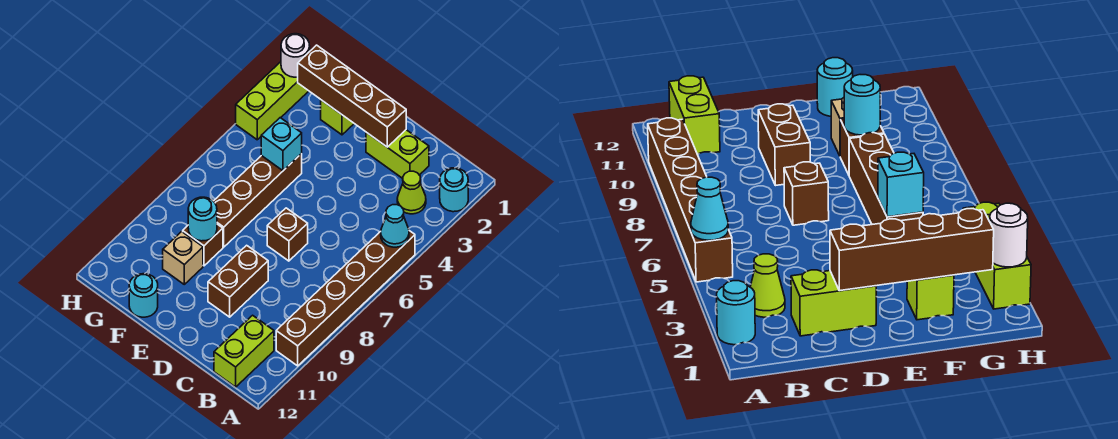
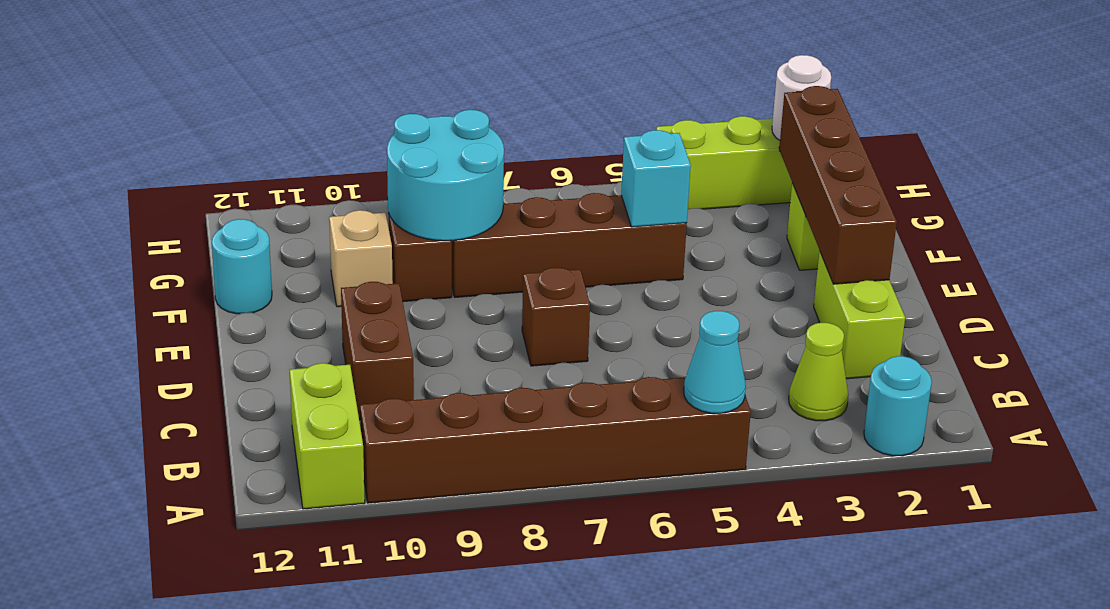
lime brick B11:B12 level 1 -> lime brick A11:B11 level 1
brown brick D9:D10 level 1 -> brown brick C10:D10 level 1
cyan round brick F9 level 2 -> cyan round brick F8:G9 level 2

